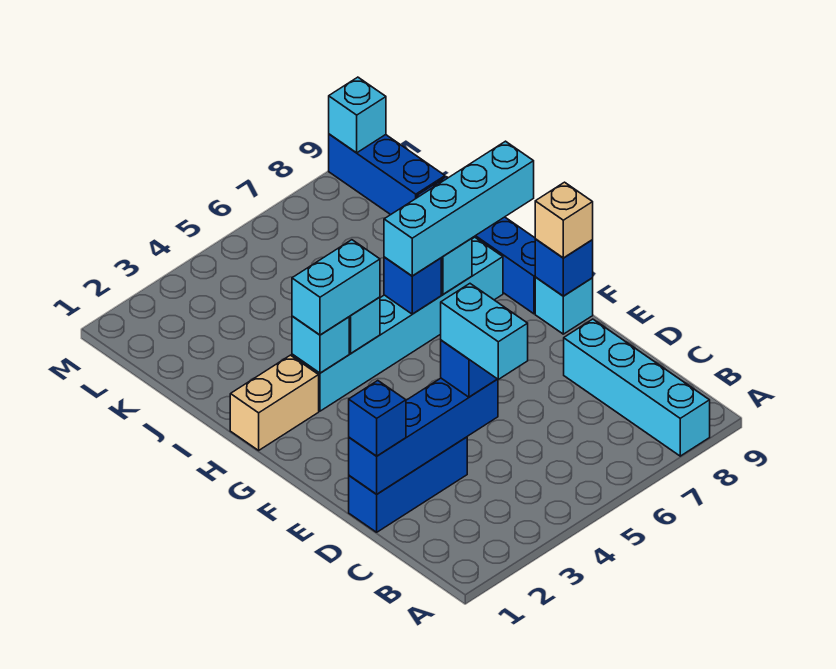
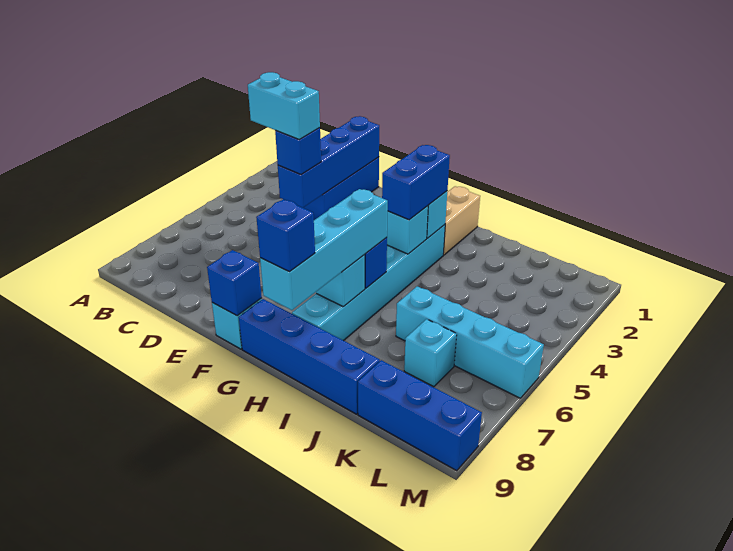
cyan brick A8:D8 level 1 -> cyan brick J6:M6 level 1
blue brick D1 level 3 -> blue brick H9 level 4
tan brick F9 level 3 -> none
cyan brick H3:H4 level 3 -> blue brick H3:H4 level 3
cyan brick M9 level 2 -> cyan brick K7 level 1

